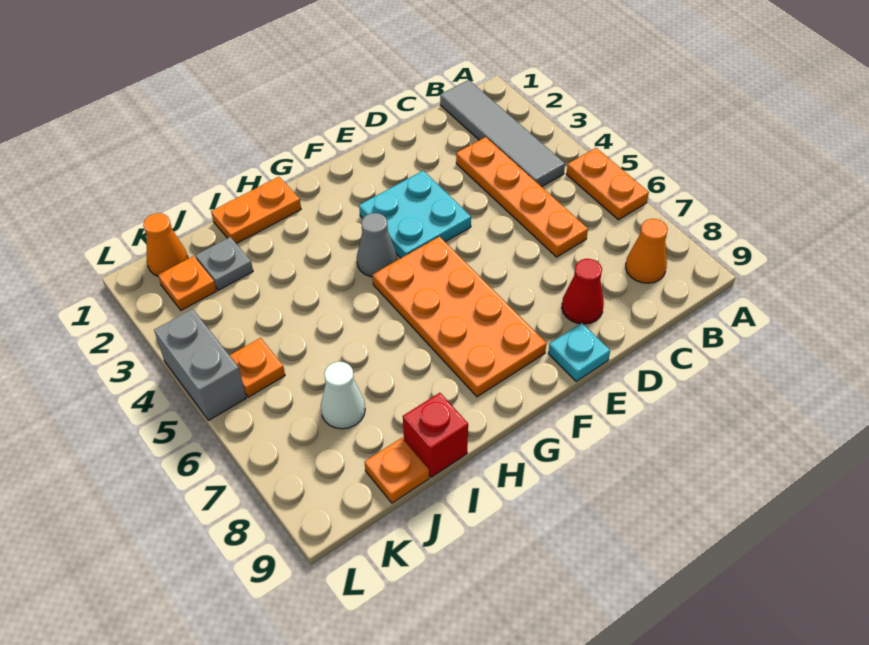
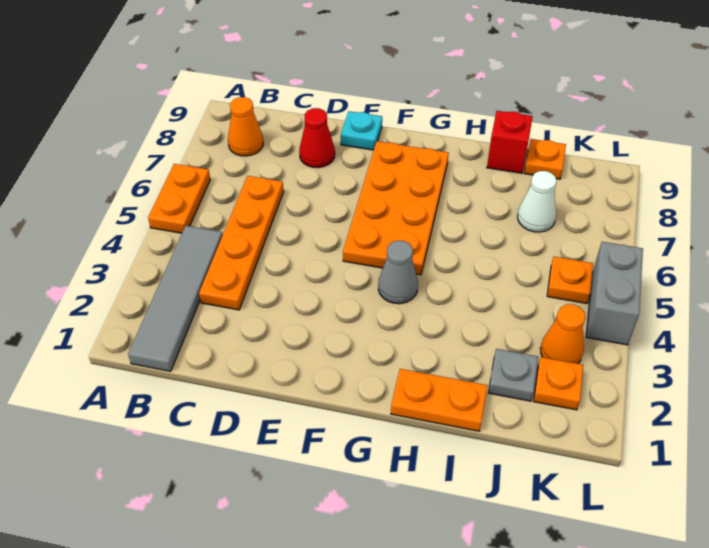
cyan plate E3:F4 level 1 -> none
orange cone K1 level 1 -> orange cone K3 level 1

